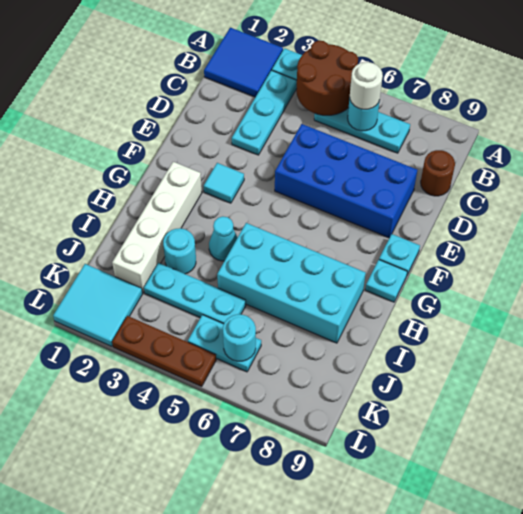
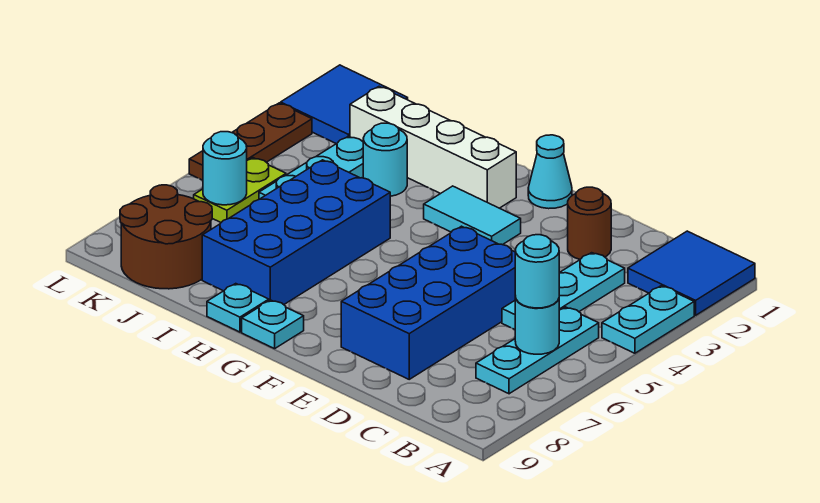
brown round brick A4:B5 level 2 -> brown round brick J8:K9 level 1
cyan plate B3:D3 level 1 -> cyan plate C3:C5 level 1
white round brick B6 level 3 -> cyan round brick B6 level 3
brown round brick C9 level 1 -> brown round brick D2 level 1
cyan tile F3 level 1 -> cyan tile F3:G3 level 1
cyan plate F9 level 1 -> cyan plate H9 level 1
cyan cone H4 level 1 -> cyan cone F1 level 1
cyan brick H5:I8 level 1 -> blue brick H5:I8 level 1
cyan tile K1:L2 level 1 -> blue tile K1:L2 level 1
cyan plate K5:K6 level 1 -> lime plate K5:K6 level 1

